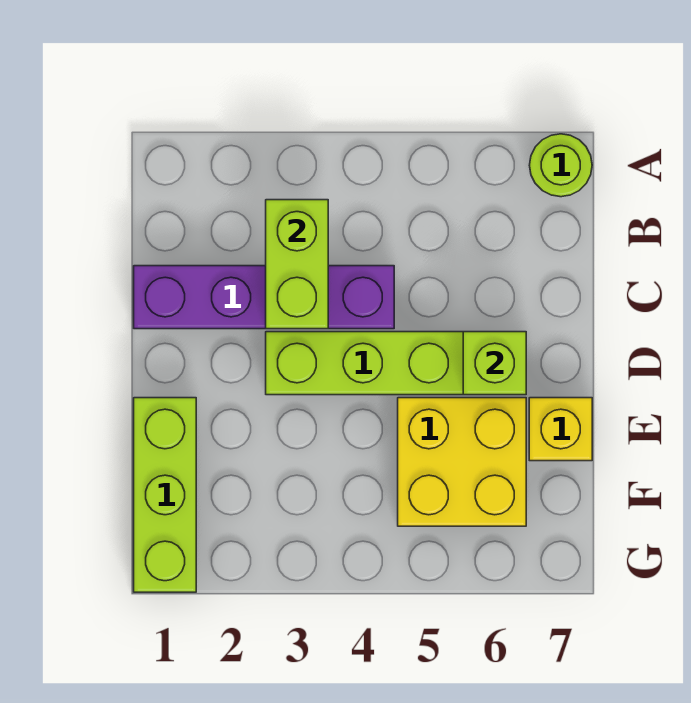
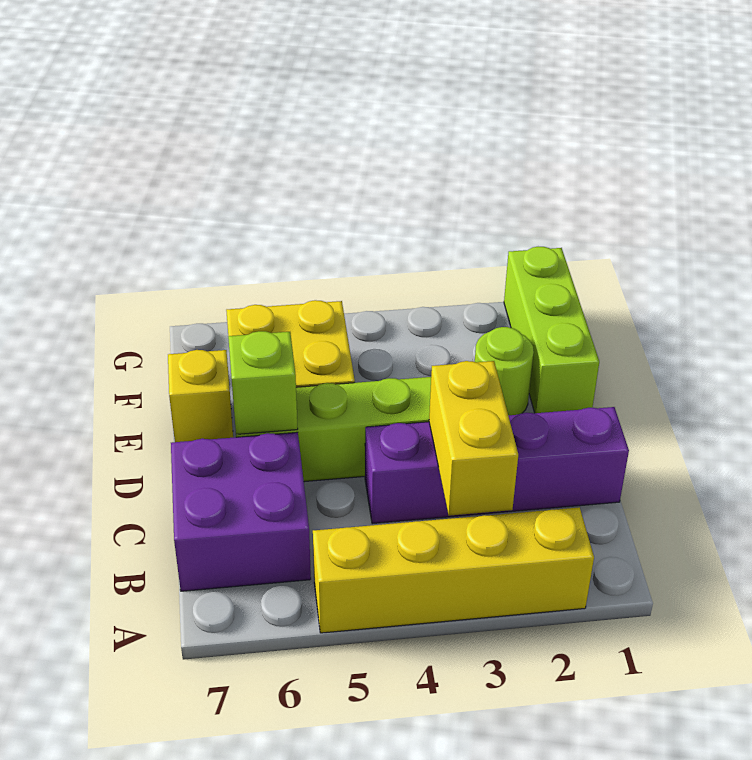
none -> yellow brick A2:A5 level 1
lime round brick A7 level 1 -> lime round brick E2 level 1
lime brick B3:C3 level 2 -> yellow brick B3:C3 level 2
none -> purple brick B6:C7 level 1

